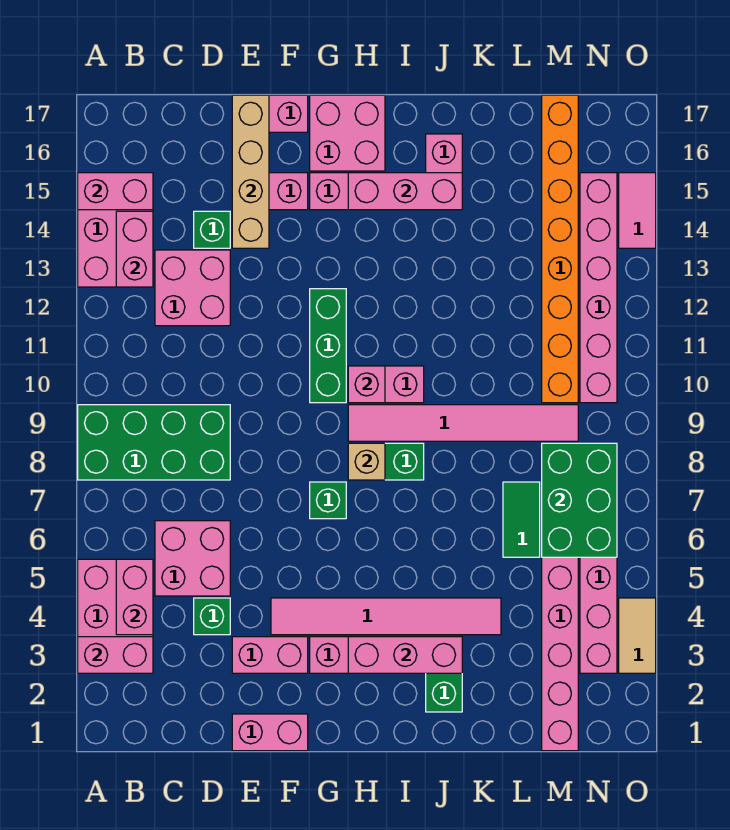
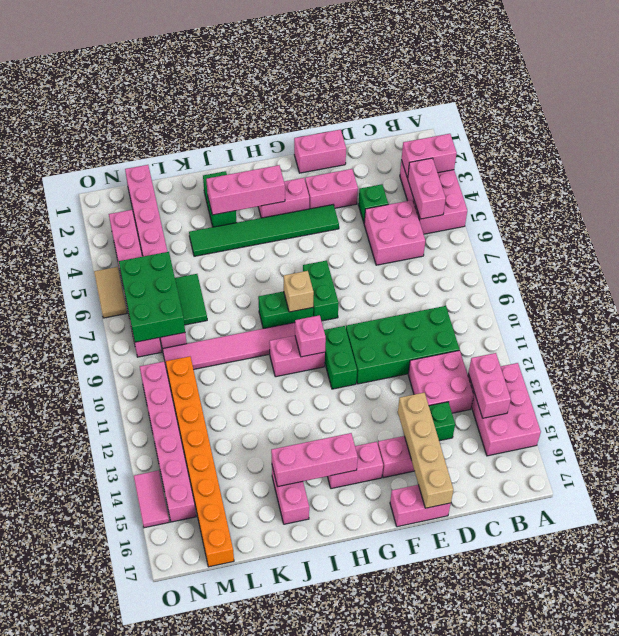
green brick A8:D9 level 1 -> green brick C10:F11 level 1
pink brick A15:B15 level 2 -> none
pink tile F4:K4 level 1 -> green tile F4:K4 level 1
green brick G7 level 1 -> green brick G7:G8 level 1
green brick G10:G12 level 1 -> green brick G10:G11 level 1
pink brick G16:H17 level 1 -> none
tan tile O3:O4 level 1 -> tan tile O5:O6 level 1

